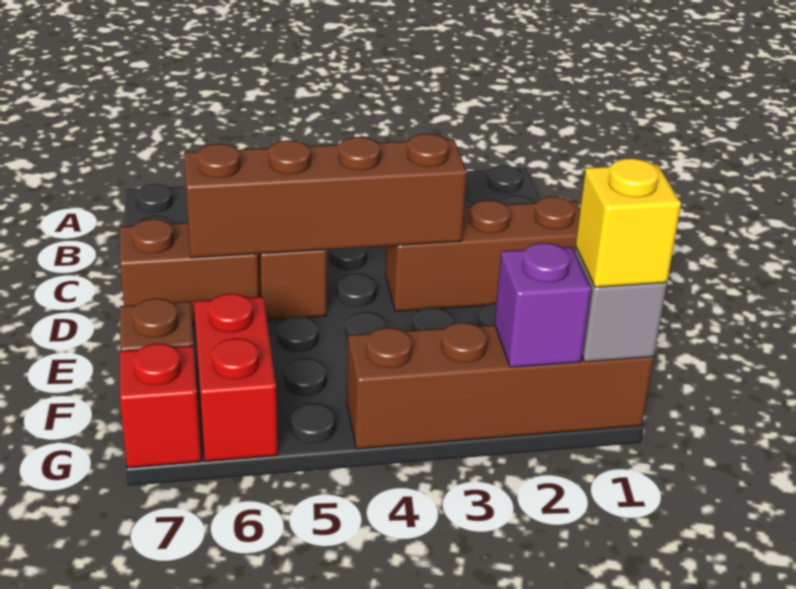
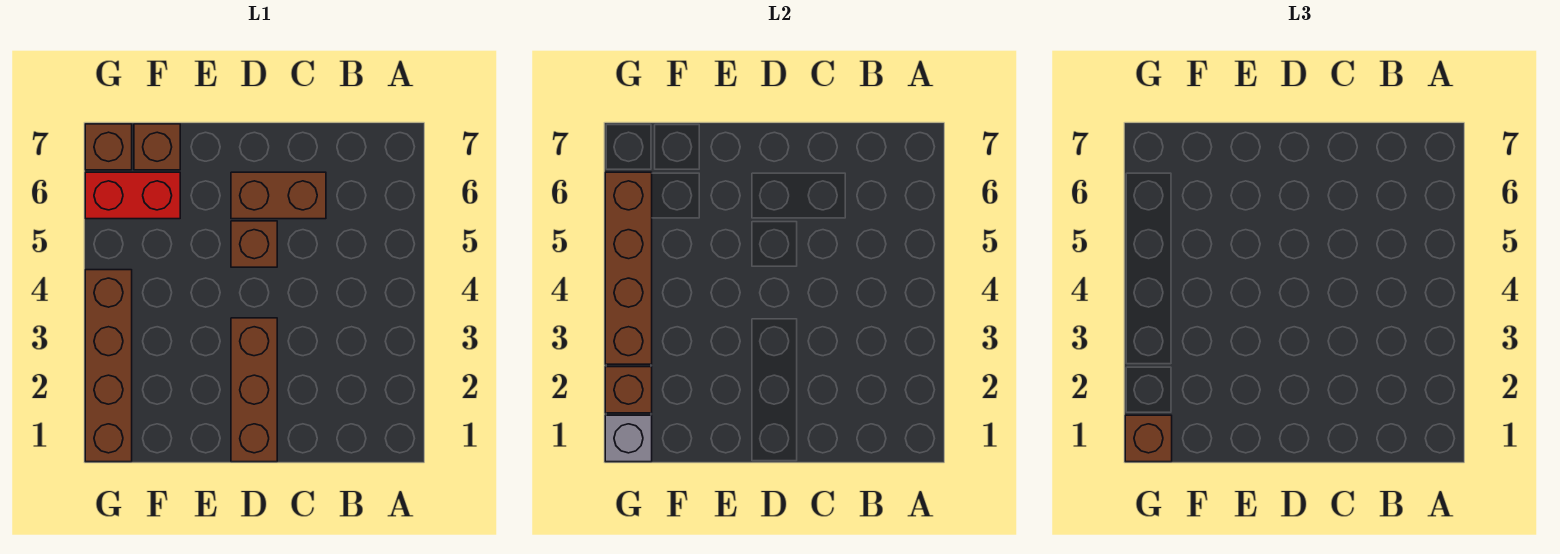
brown brick D3:D6 level 2 -> brown brick G3:G6 level 2
brown brick D6:D7 level 1 -> brown brick C6:D6 level 1
yellow brick G1 level 3 -> brown brick G1 level 3
purple brick G2 level 2 -> brown brick G2 level 2
red brick G7 level 1 -> brown brick G7 level 1

